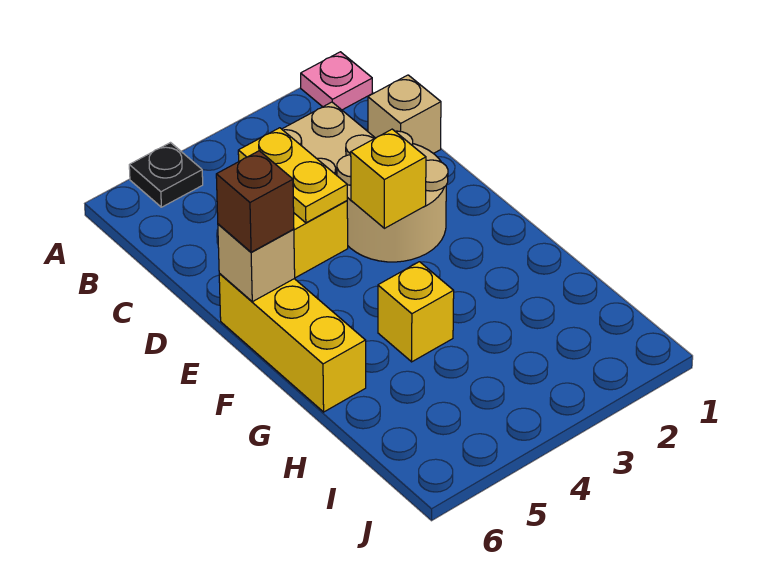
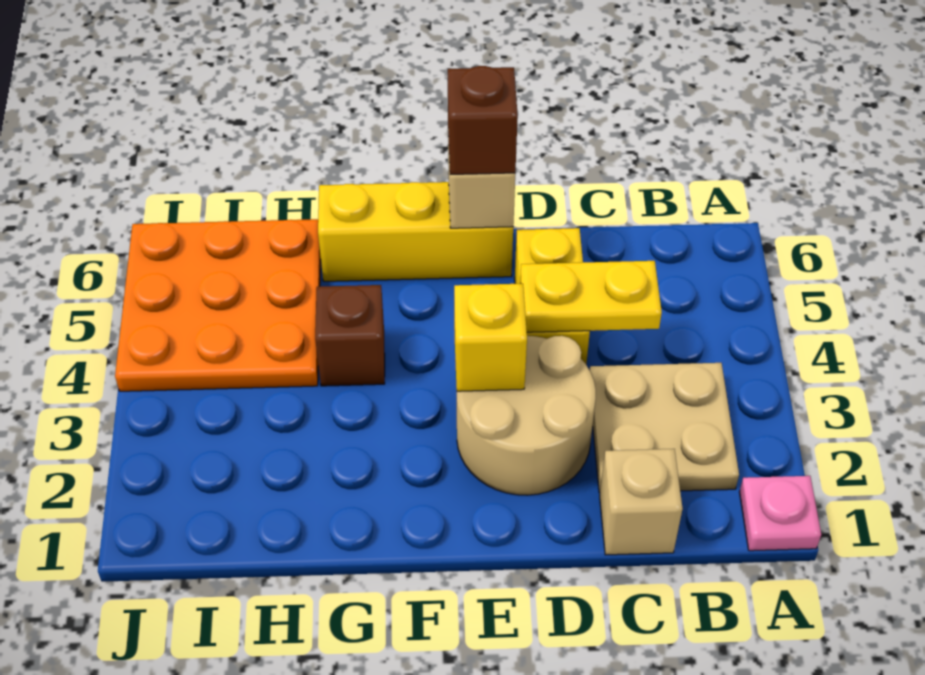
black plate A5 level 1 -> none
yellow brick G4 level 1 -> brown brick G4 level 1
none -> orange plate H4:J6 level 1

